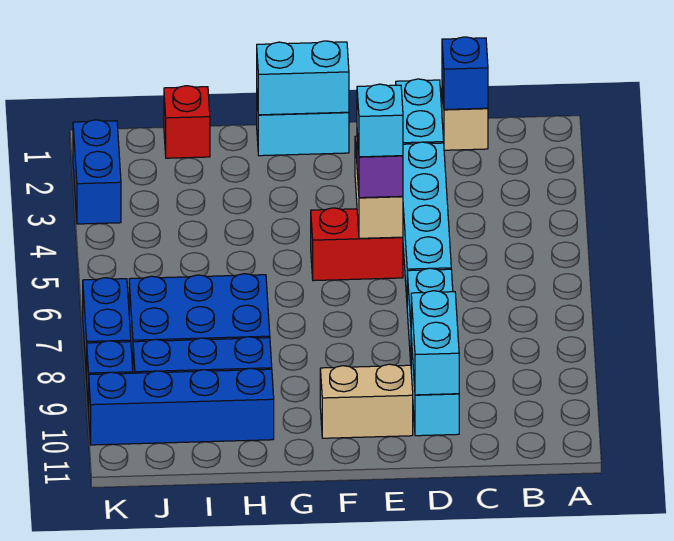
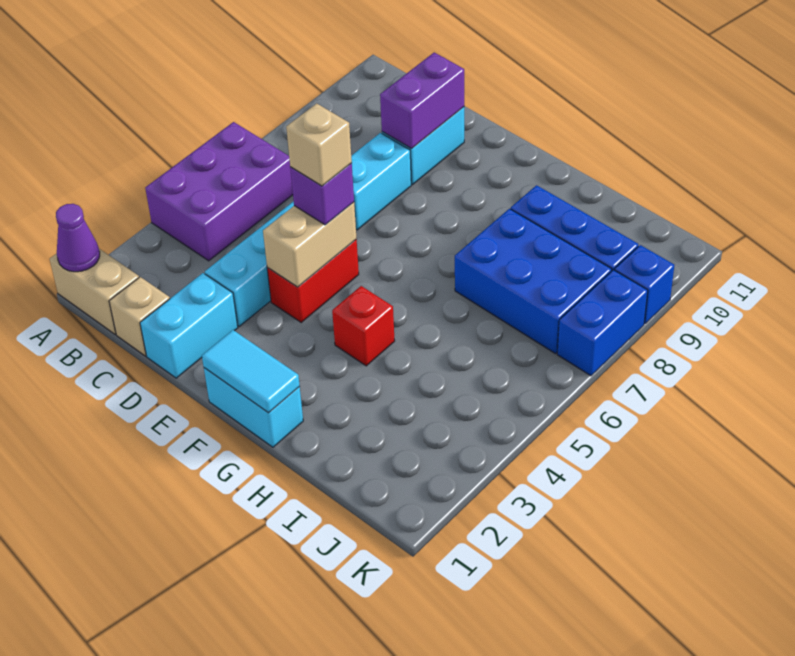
none -> purple cone A1 level 2
none -> purple brick A4:B6 level 1
blue brick C1 level 2 -> none
cyan brick D9:D10 level 2 -> purple brick D9:D10 level 2
red brick E5:F5 level 1 -> red brick E4:E5 level 1
cyan brick E5 level 4 -> tan brick E5 level 4
tan brick E10:F10 level 1 -> tan brick A1:B1 level 1
cyan brick F1:G1 level 2 -> cyan tile F1:G1 level 2
blue brick H10:K10 level 1 -> none
red brick I1 level 1 -> red brick G4 level 1
blue brick K2:K3 level 1 -> none

